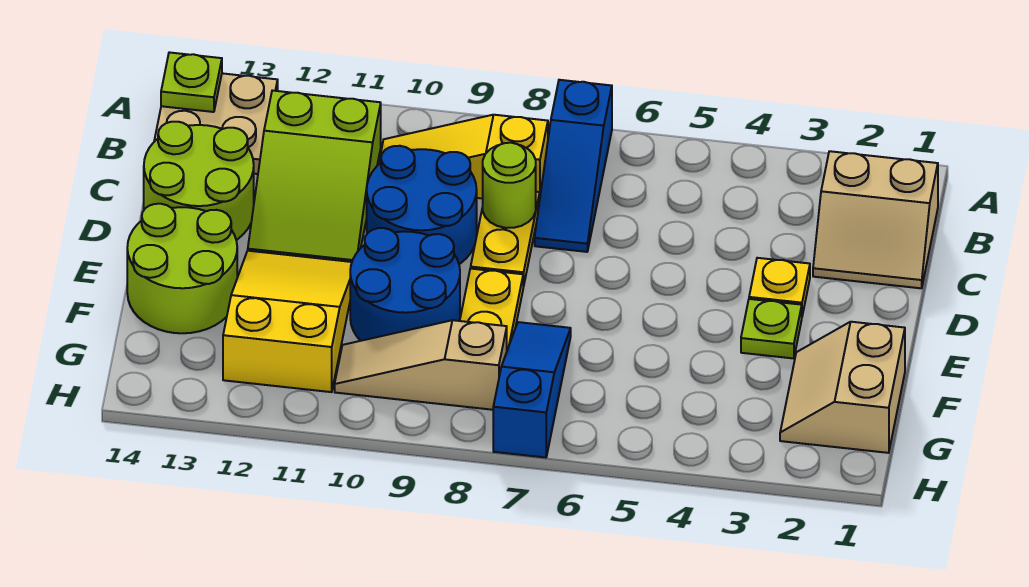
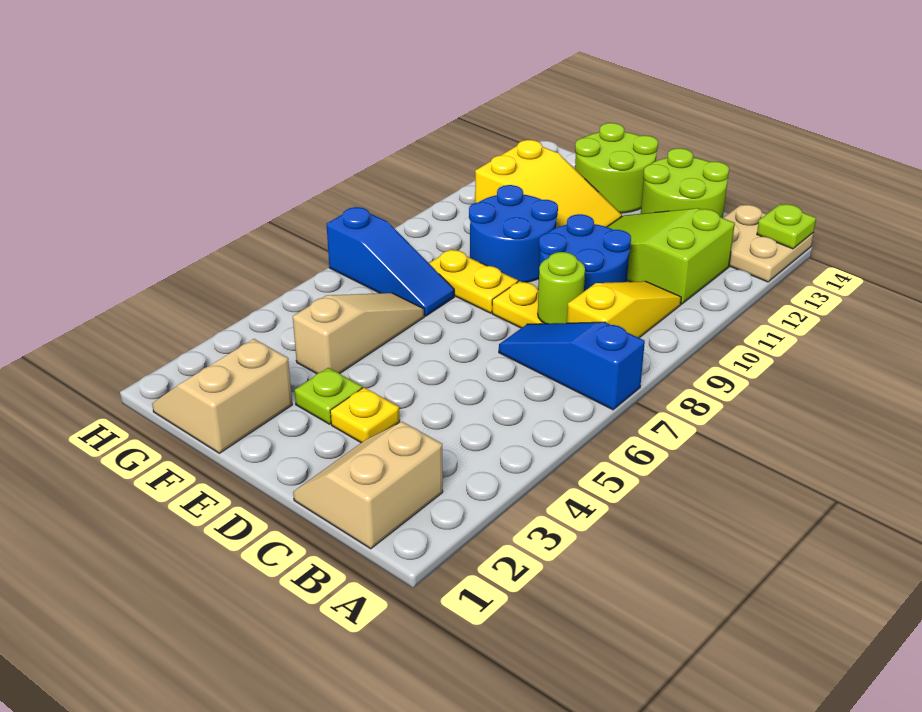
tan slope F1:G2 level 1 top 1 -> tan slope F1:G2 level 1 top F
tan slope G8:G10 level 1 top 8 -> tan slope F4:F6 level 1 top 4

